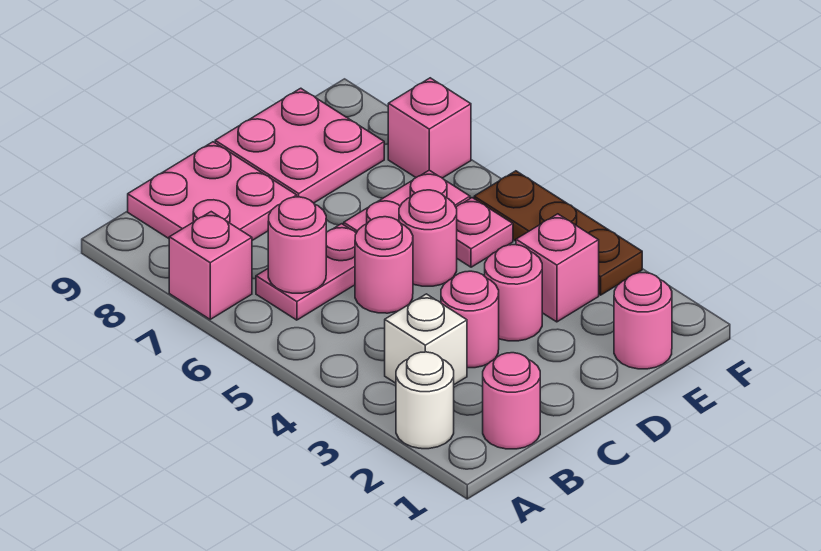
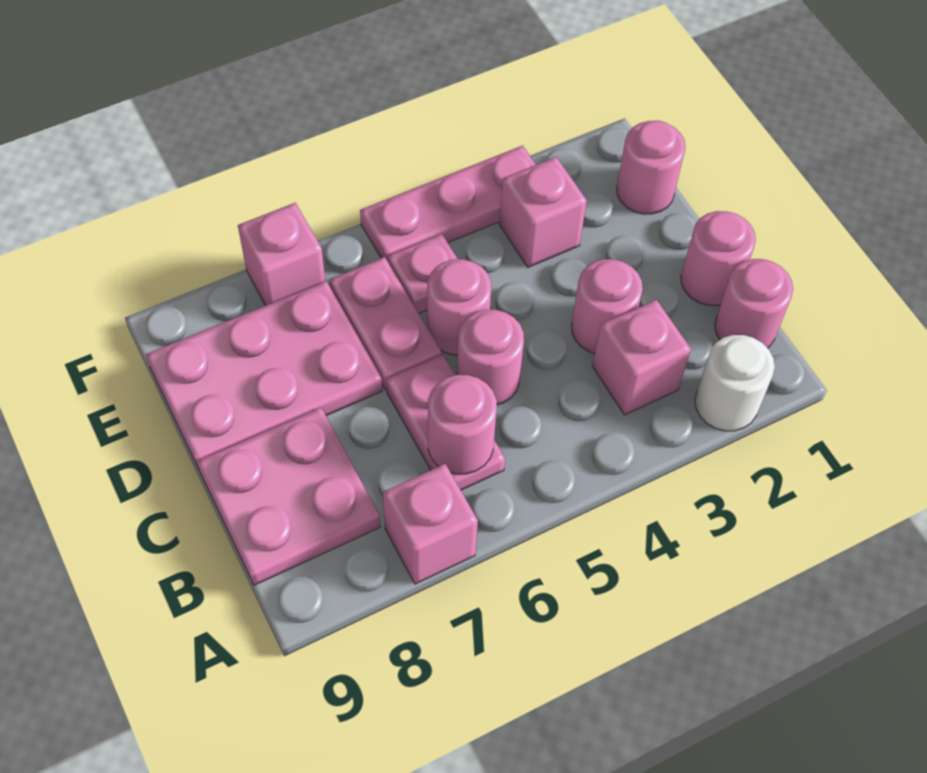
white brick B3 level 1 -> pink brick B3 level 1
pink round brick D3 level 1 -> pink round brick C1 level 1
pink plate D8:E9 level 1 -> pink plate D7:E9 level 1
brown plate F3:F5 level 1 -> pink plate F3:F5 level 1

